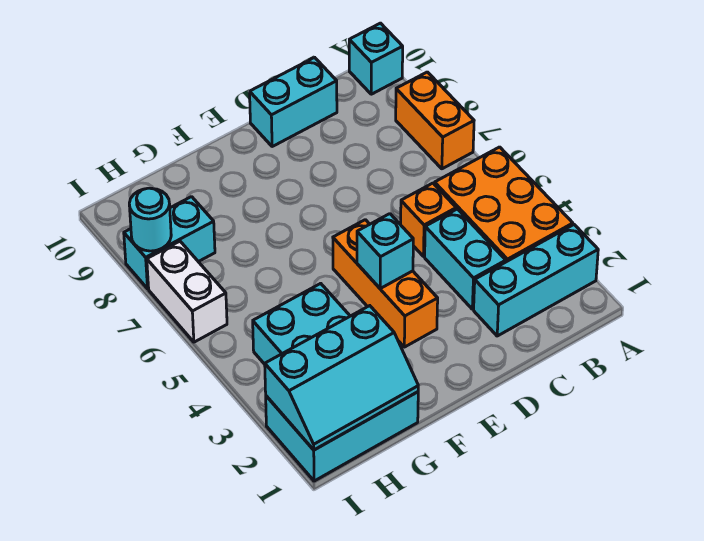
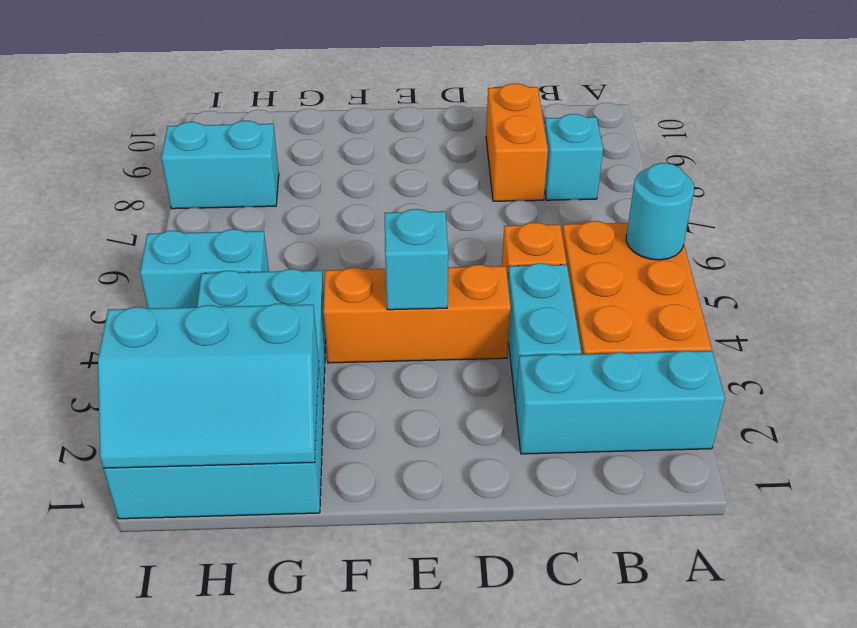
orange brick A7:A8 level 1 -> orange brick C8:C9 level 1
cyan brick A10 level 1 -> cyan brick B8 level 1
cyan brick C10:D10 level 1 -> cyan brick H5:I5 level 1
orange brick E3:E5 level 1 -> orange brick D4:F4 level 1
white brick I6:I7 level 1 -> none
cyan round brick I8 level 2 -> cyan round brick A5 level 2

